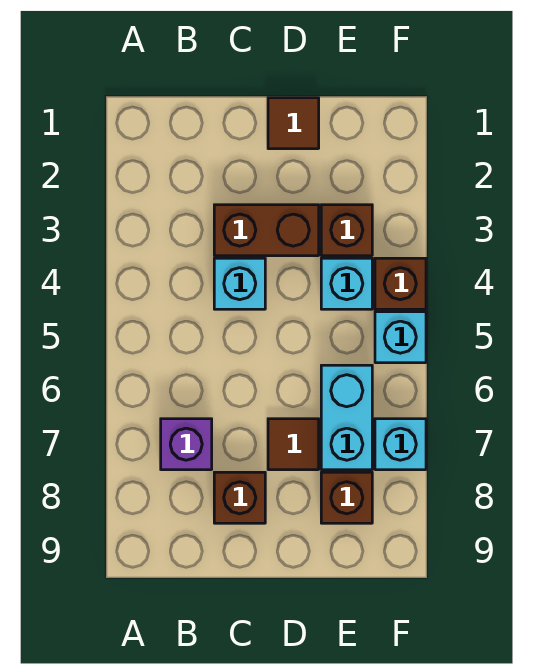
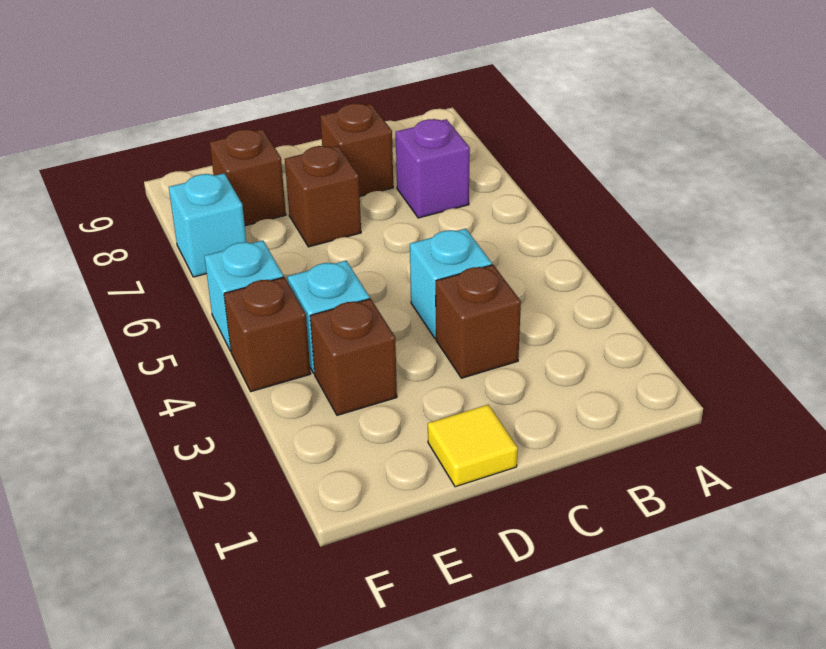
brown brick C3:D3 level 1 -> brown brick C3 level 1
brown tile D1 level 1 -> yellow tile D1 level 1
brown tile D7 level 1 -> brown brick D7 level 1
cyan brick E6:E7 level 1 -> none

